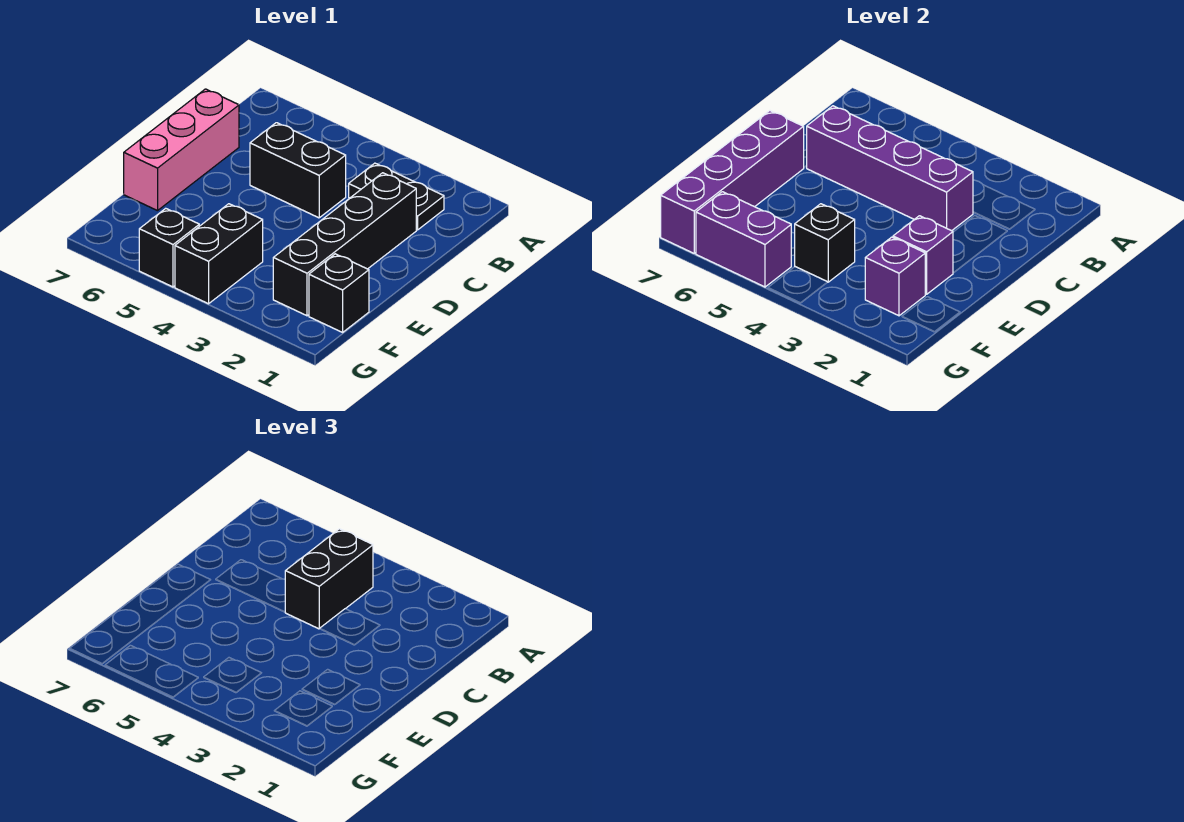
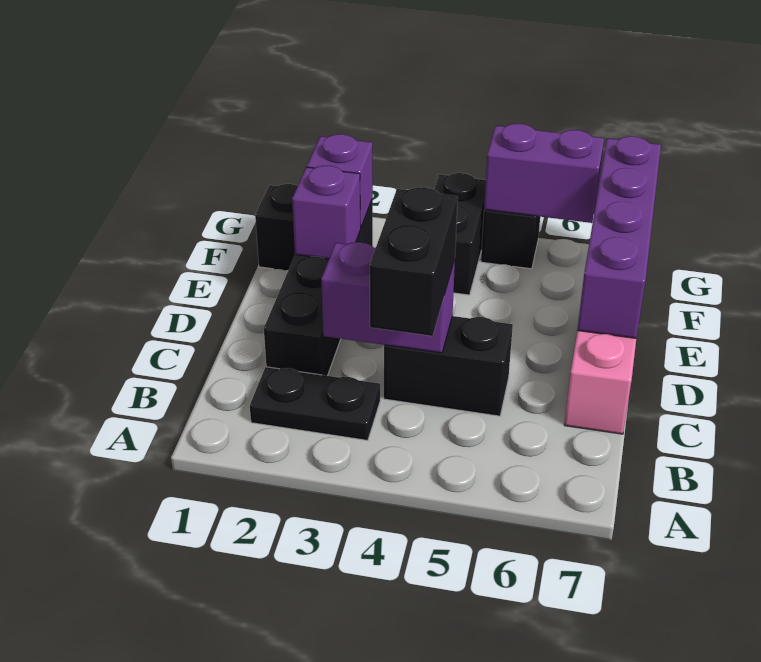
purple brick C3:C6 level 2 -> purple brick C3:C4 level 2
black brick F4 level 2 -> none

